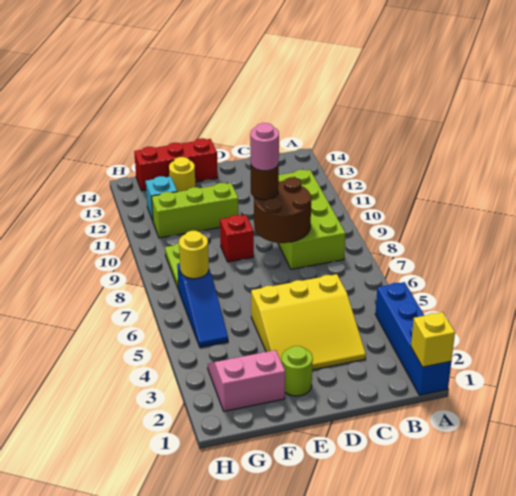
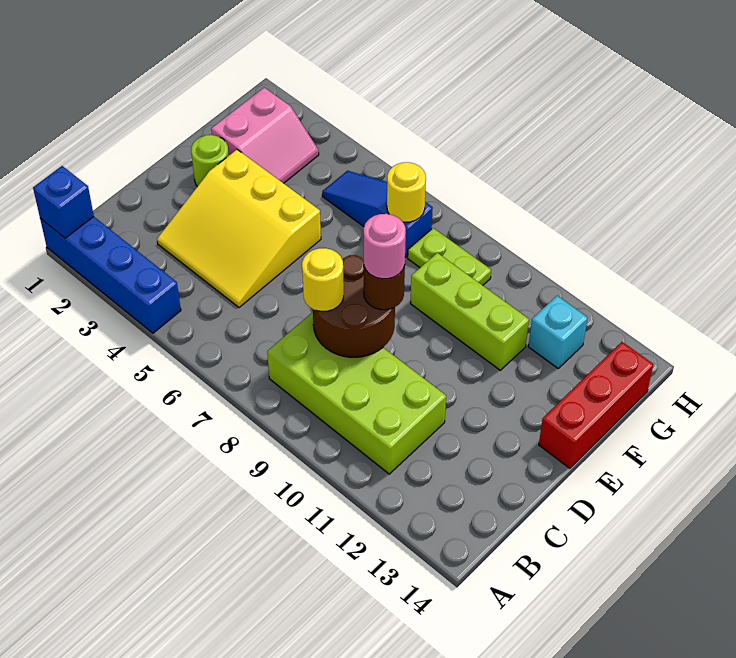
yellow brick A1 level 2 -> blue brick A1 level 2
yellow slope C3:E5 level 1 top 5 -> yellow slope C3:E5 level 1 top E
red brick E9 level 1 -> none
lime brick E11:G11 level 1 -> lime brick F9:F11 level 1
yellow round brick F13 level 1 -> yellow round brick C8 level 3

